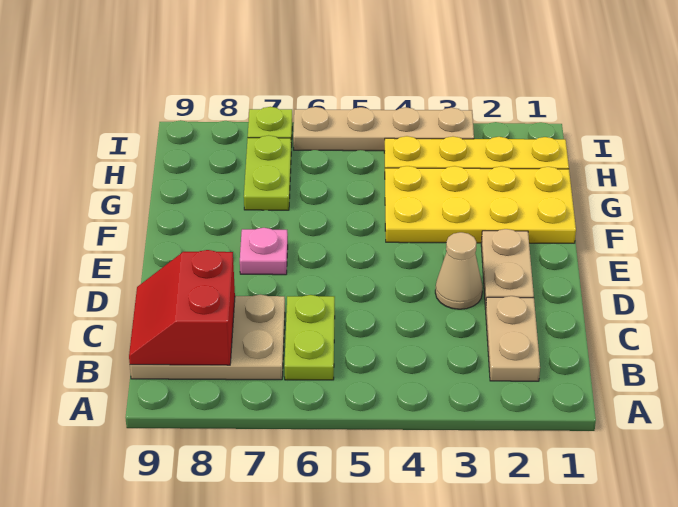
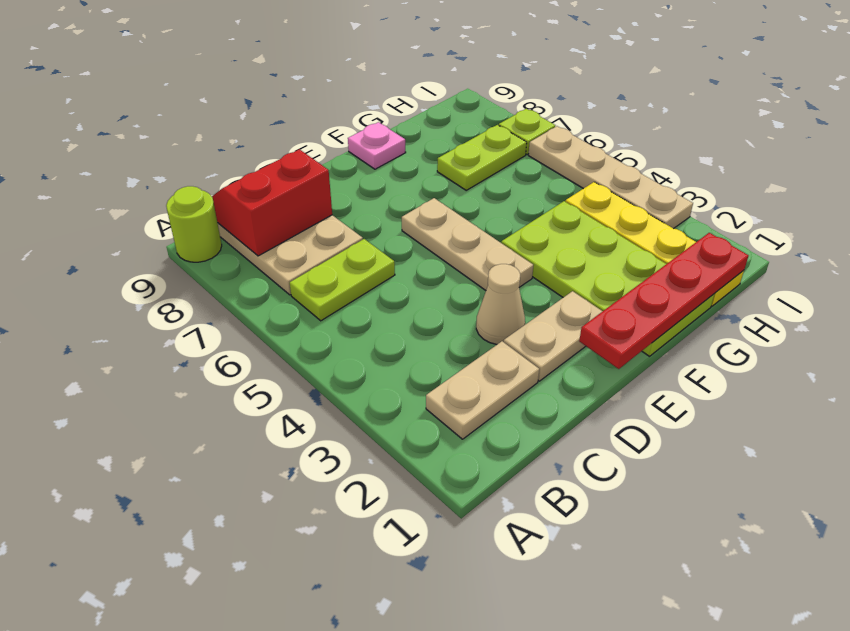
none -> lime round brick A9 level 1
none -> red plate E1:H1 level 2
none -> tan plate E4:E6 level 1
pink plate E7 level 1 -> pink plate F9 level 1
yellow plate F1:G4 level 1 -> lime plate F1:G4 level 1

